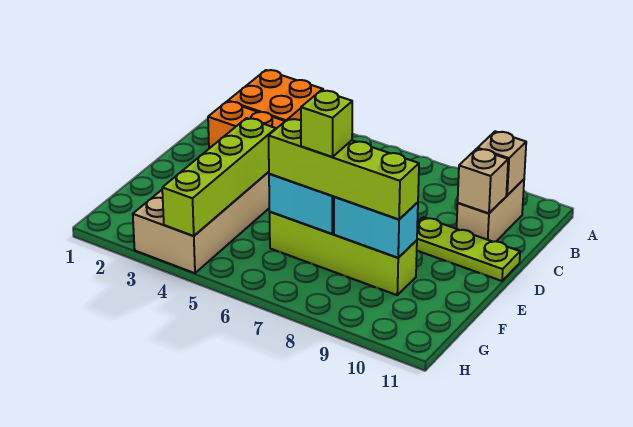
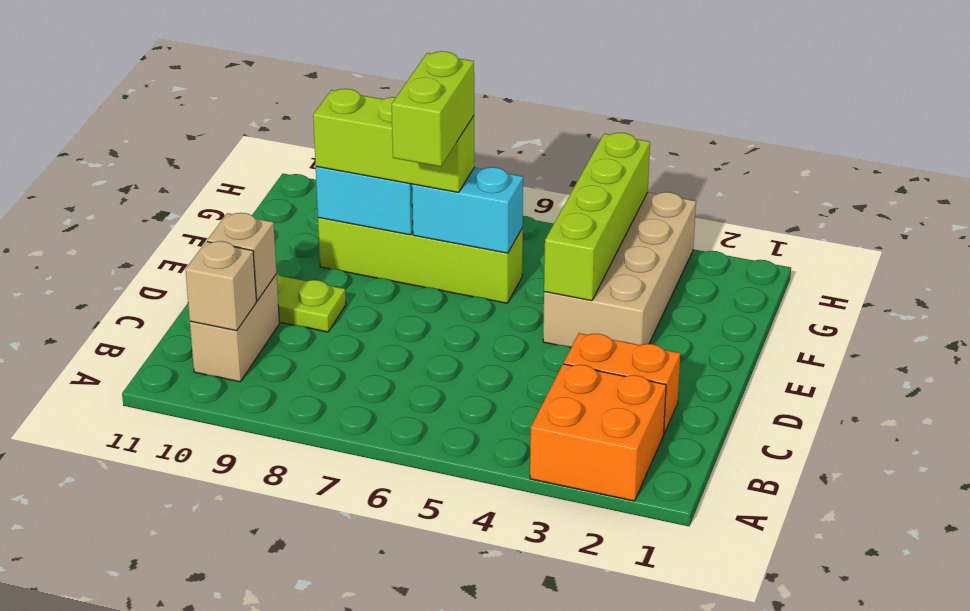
lime brick F6:F9 level 3 -> lime brick F7:F9 level 3
lime brick F7 level 4 -> lime brick E7:F7 level 4

